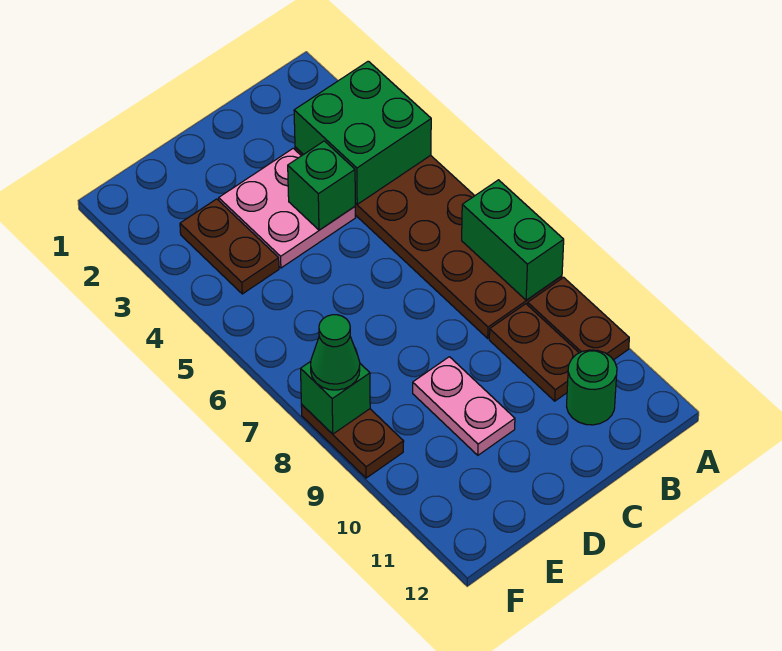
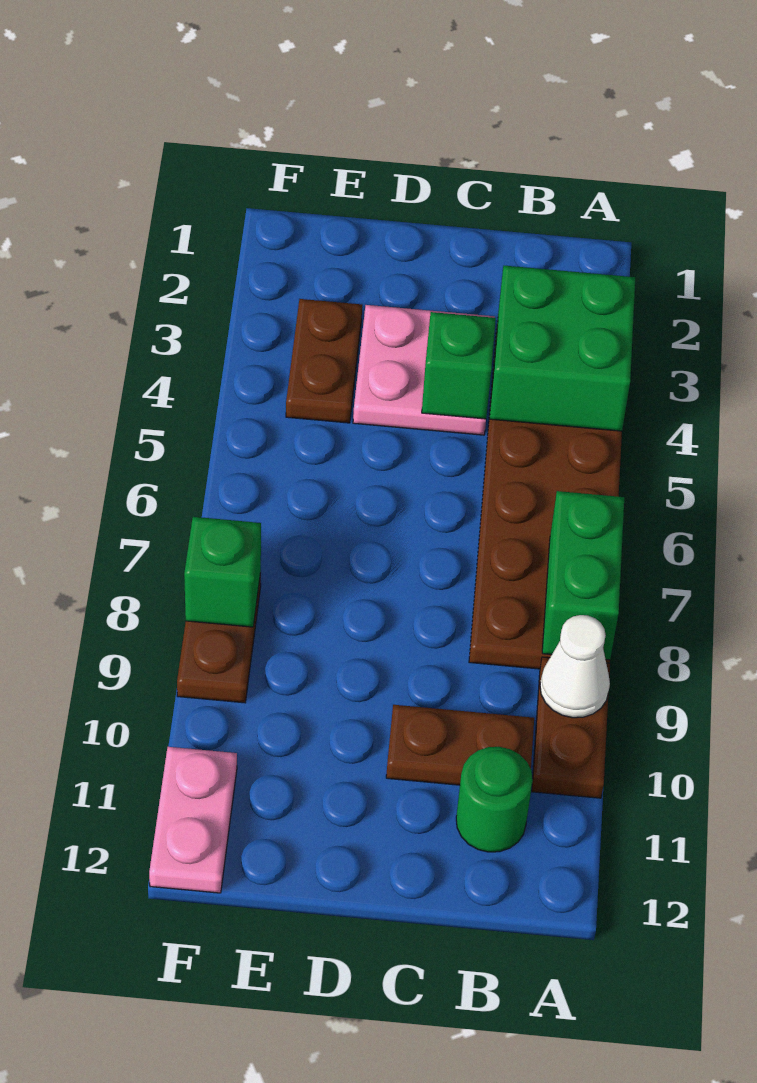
none -> white cone A9 level 2
brown plate B9:B10 level 1 -> brown plate B10:C10 level 1
pink plate D9:D10 level 1 -> pink plate F11:F12 level 1
green cone F8 level 3 -> none

